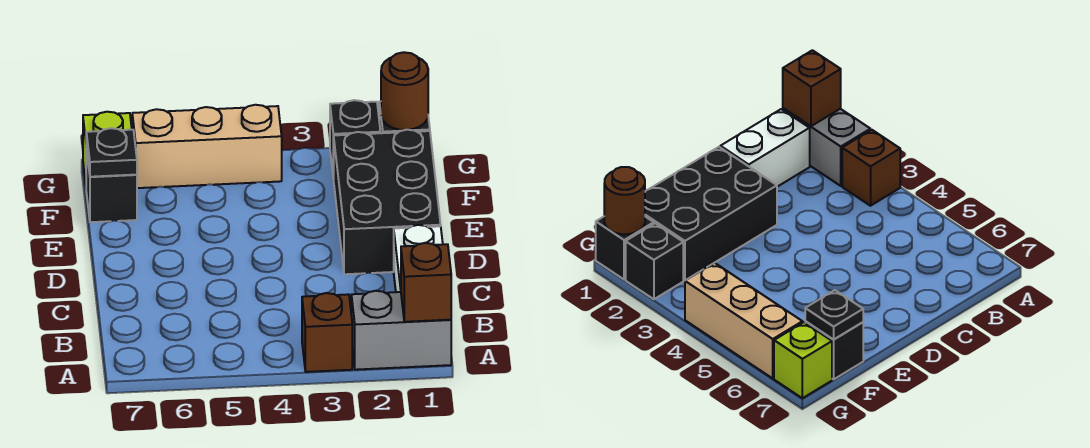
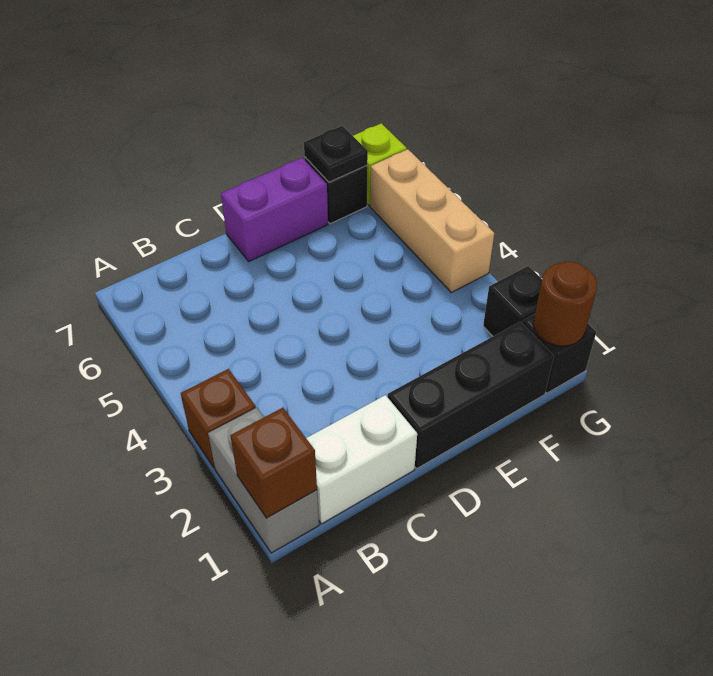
black brick D1:F2 level 1 -> black brick D1:F1 level 1
none -> purple brick D7:E7 level 1

